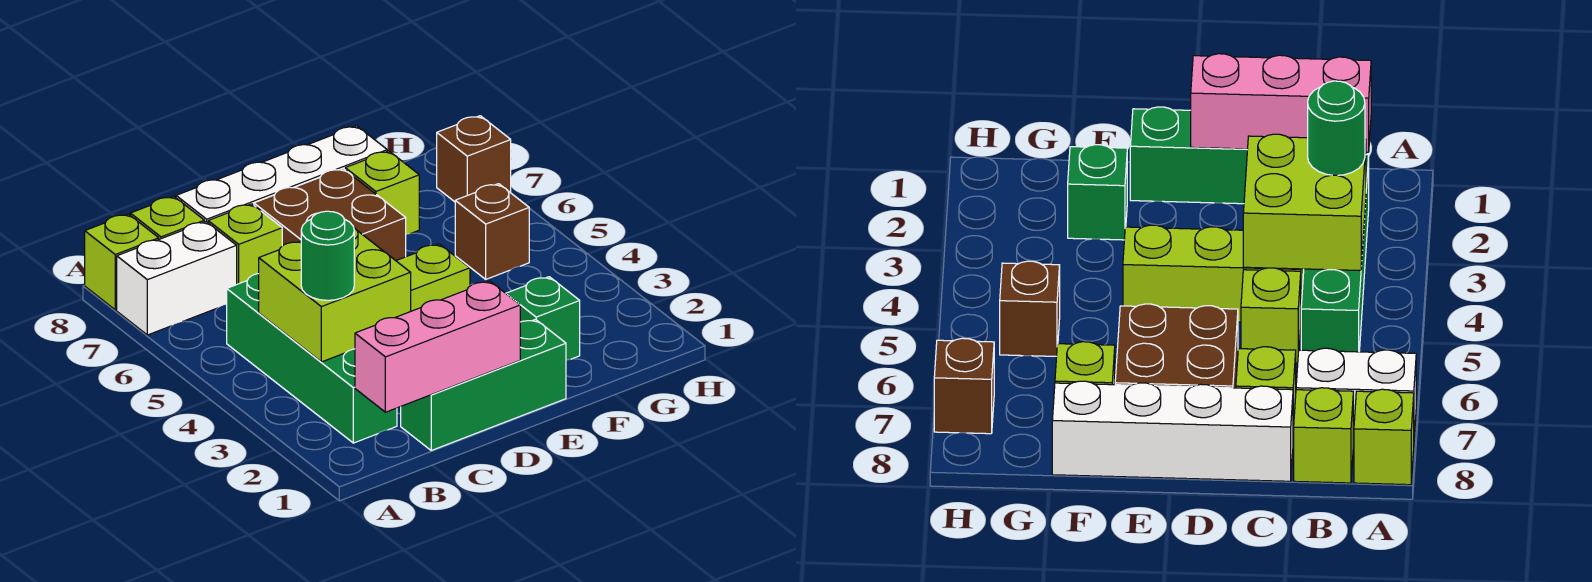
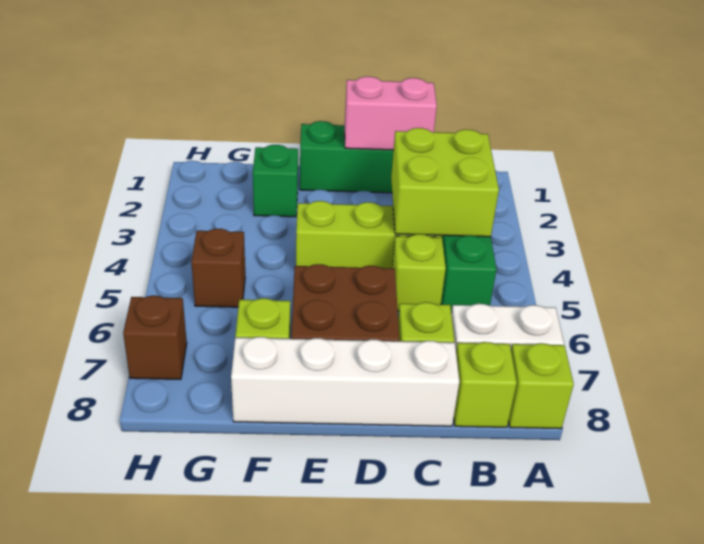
pink brick B1:D1 level 2 -> pink brick C1:D1 level 2
green round brick B3 level 3 -> none

